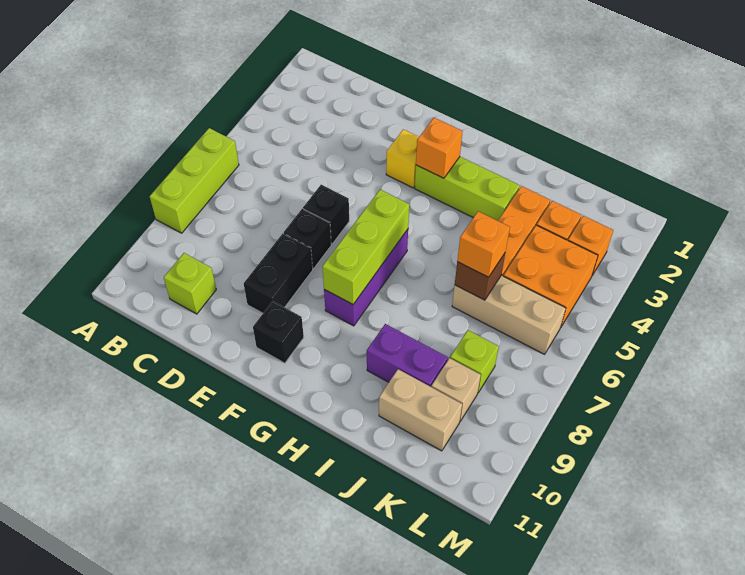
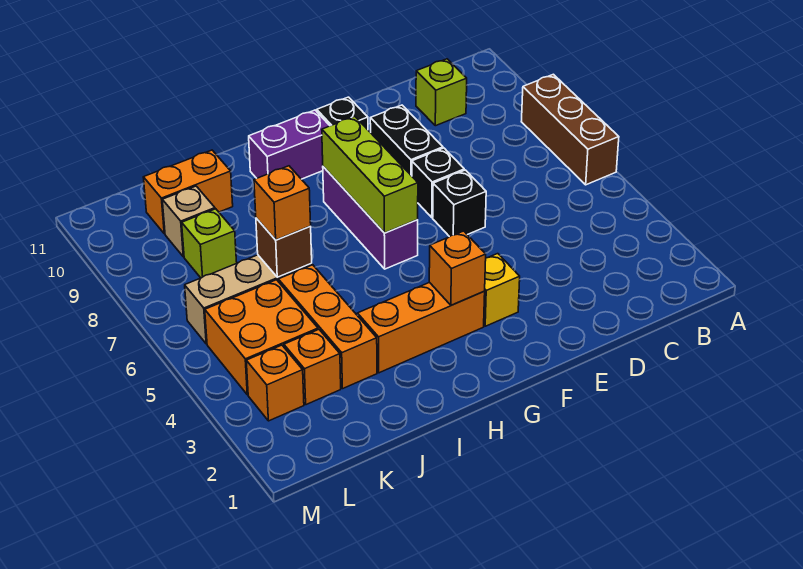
lime brick A6:A8 level 1 -> brown brick A6:A8 level 1
lime brick G3:I3 level 1 -> orange brick G3:I3 level 1
purple brick I9:J9 level 1 -> purple brick G10:H10 level 1
tan brick J10:K10 level 1 -> orange brick J10:K10 level 1

